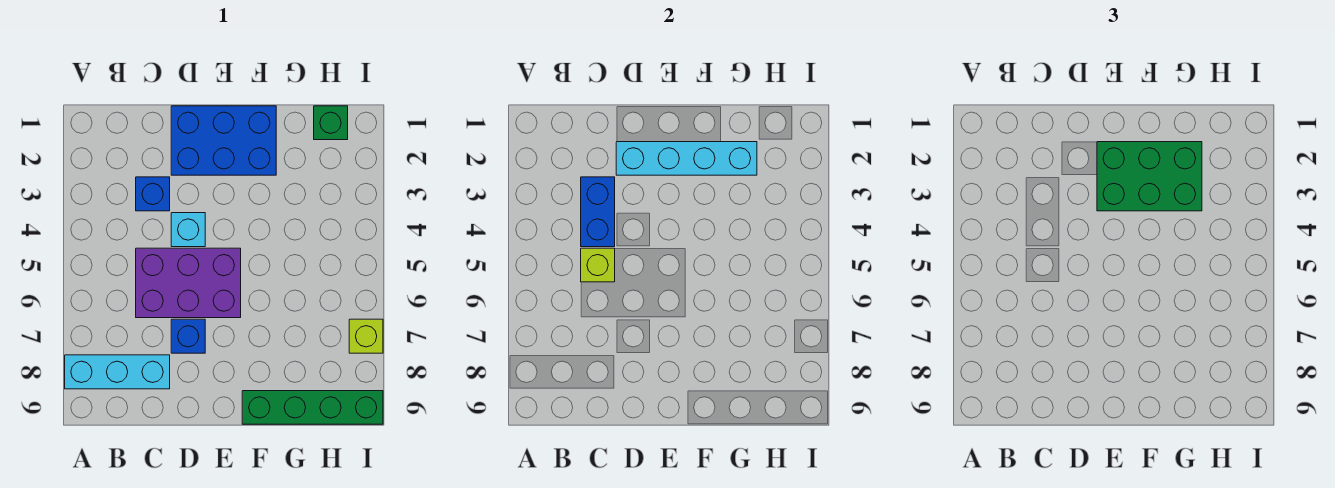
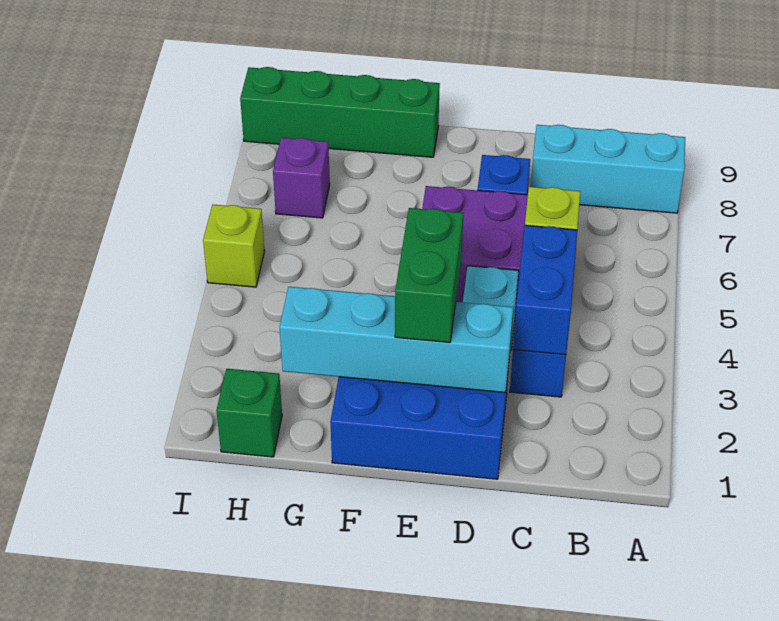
green brick E2:G3 level 3 -> green brick E2:E3 level 3
none -> purple brick H7 level 1
lime brick I7 level 1 -> lime brick I5 level 1

